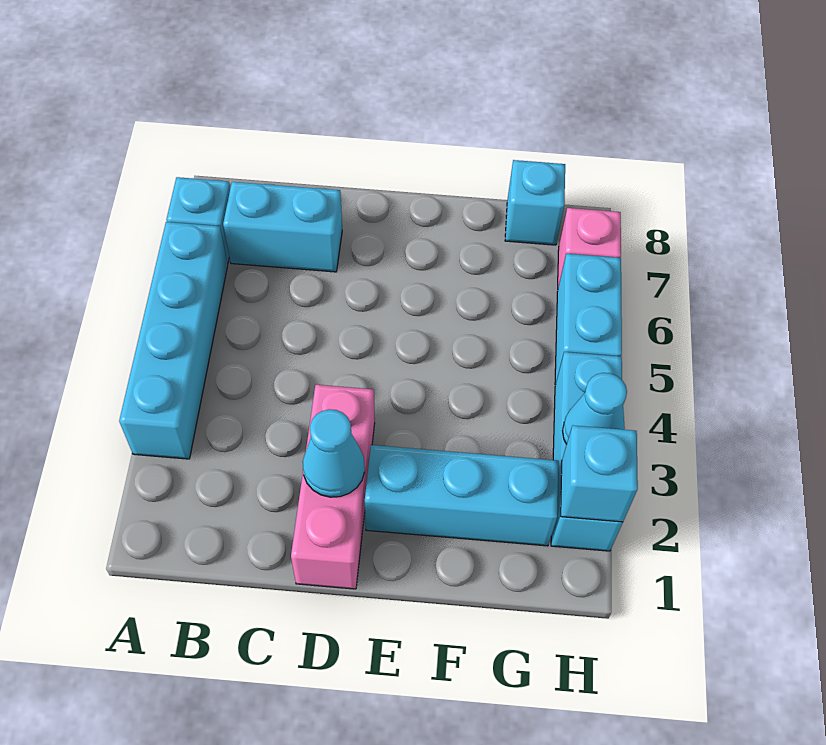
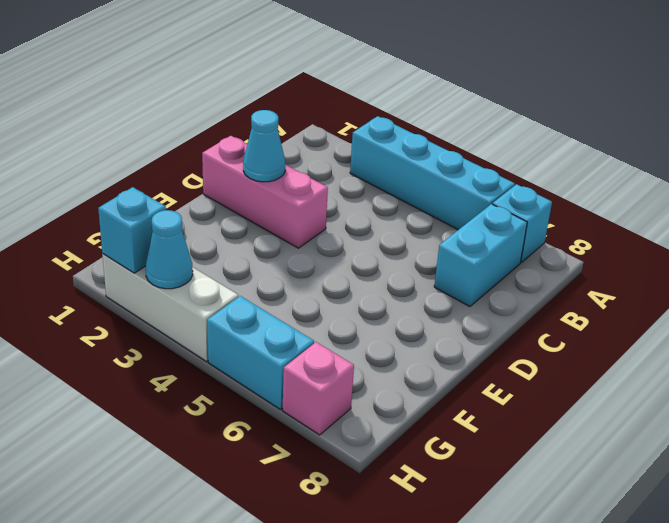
cyan brick E2:G2 level 1 -> none
cyan brick G8 level 1 -> none
cyan brick H2:H4 level 1 -> white brick H2:H4 level 1

